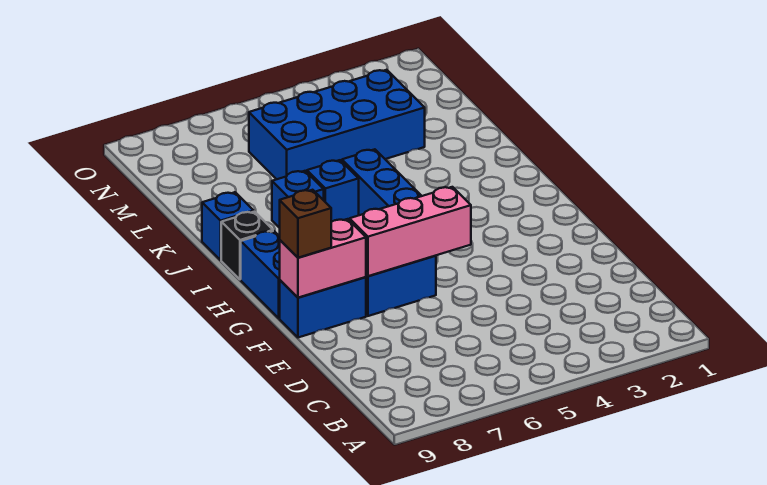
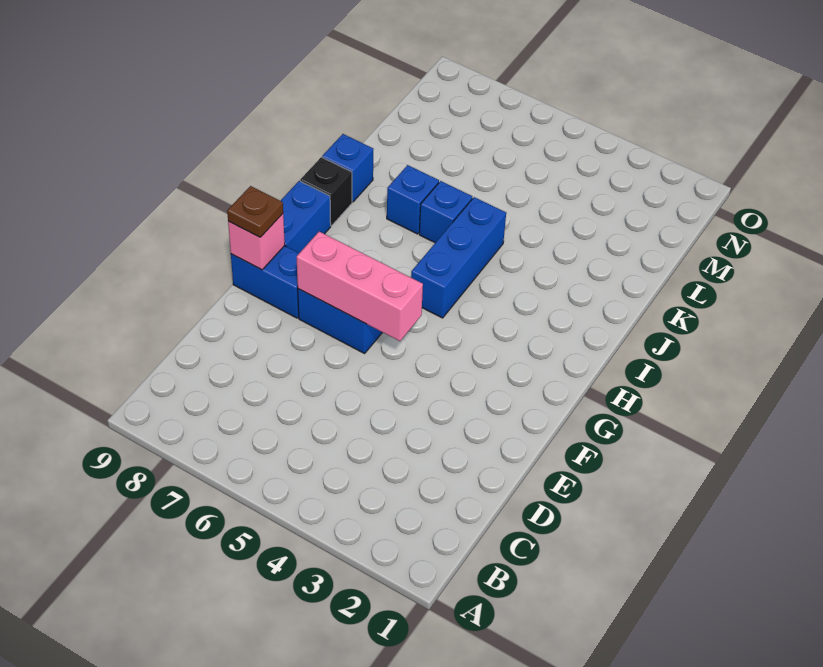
pink brick F8:F9 level 2 -> pink brick F9 level 2
brown brick F9 level 3 -> brown plate F9 level 3
blue brick L3:M6 level 1 -> none

